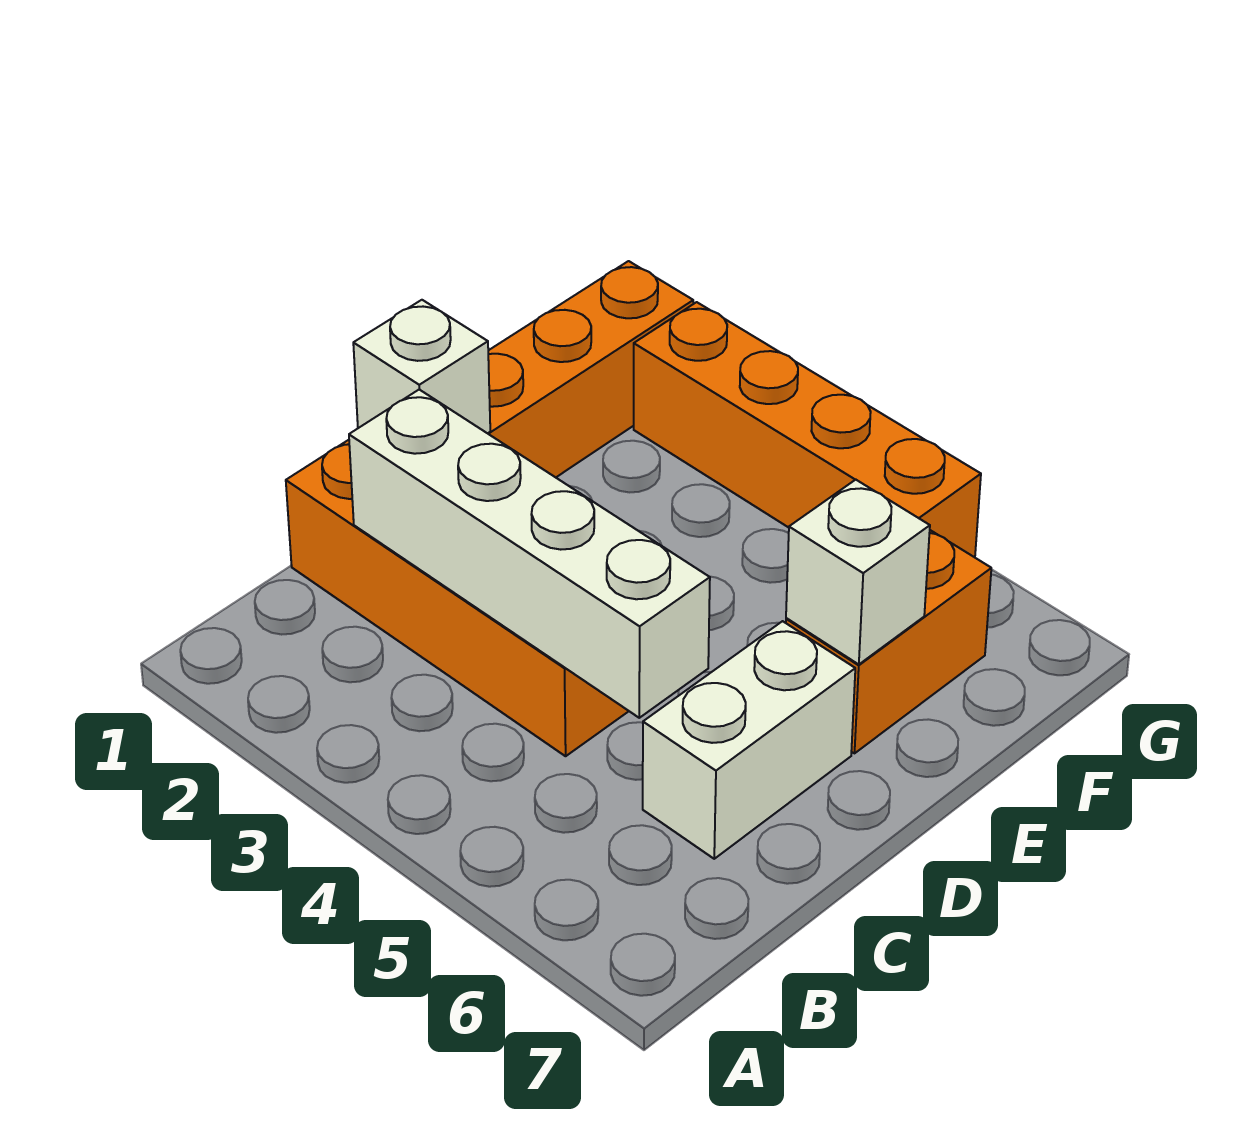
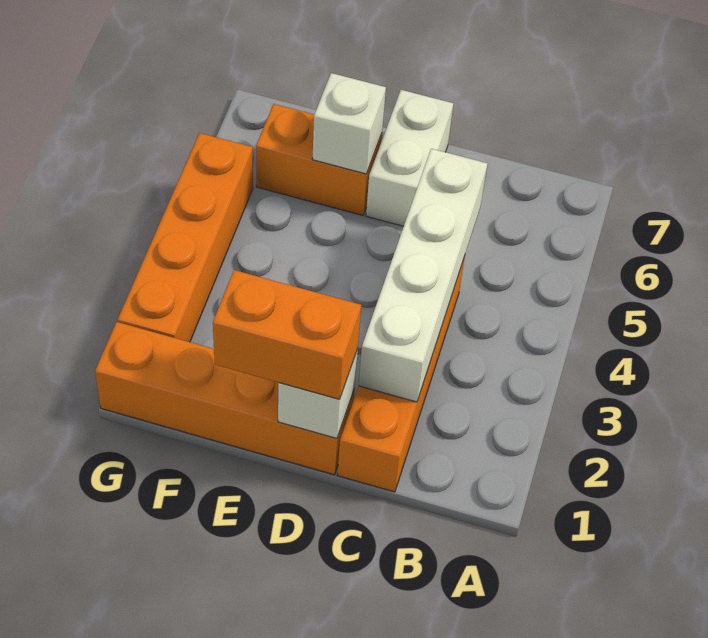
white brick C6:D6 level 1 -> white brick D6:D7 level 1
none -> orange brick D1:E1 level 3

